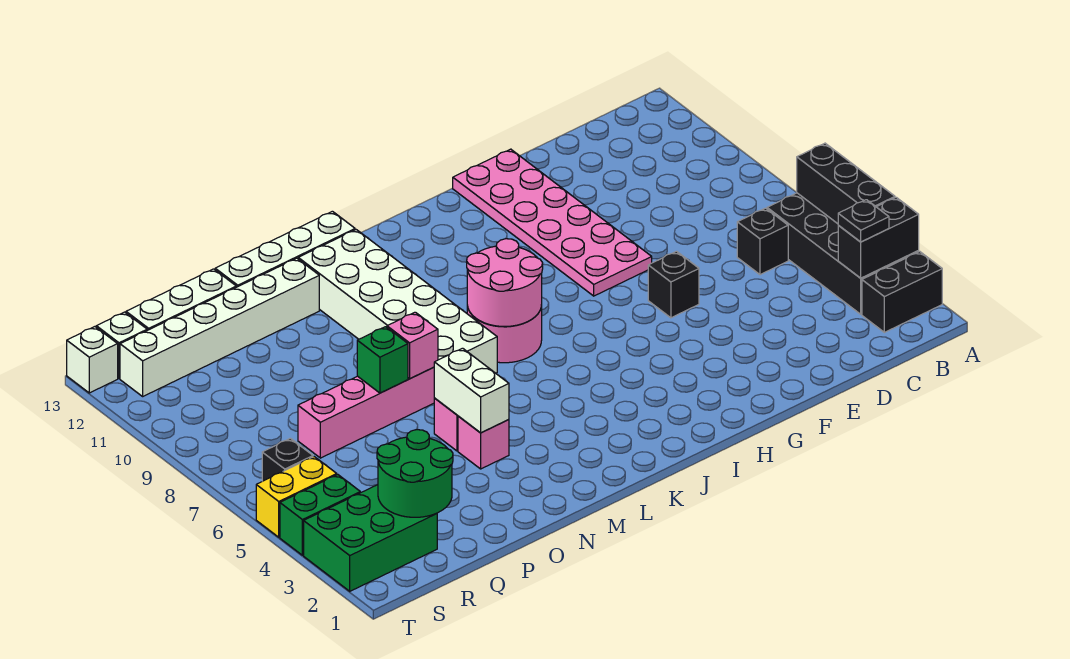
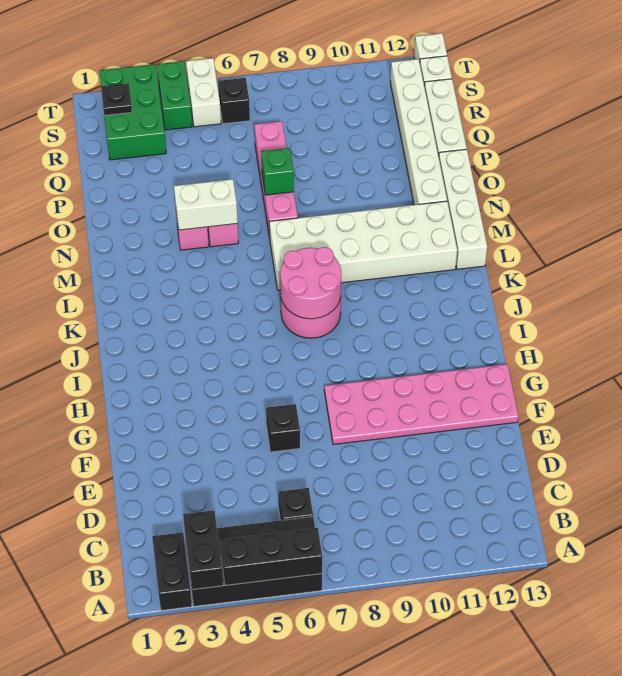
black plate B3 level 3 -> black plate S2 level 2
pink brick N7 level 2 -> none
green round brick Q2:R3 level 2 -> none
yellow brick S5:T5 level 1 -> white brick S5:T5 level 1

